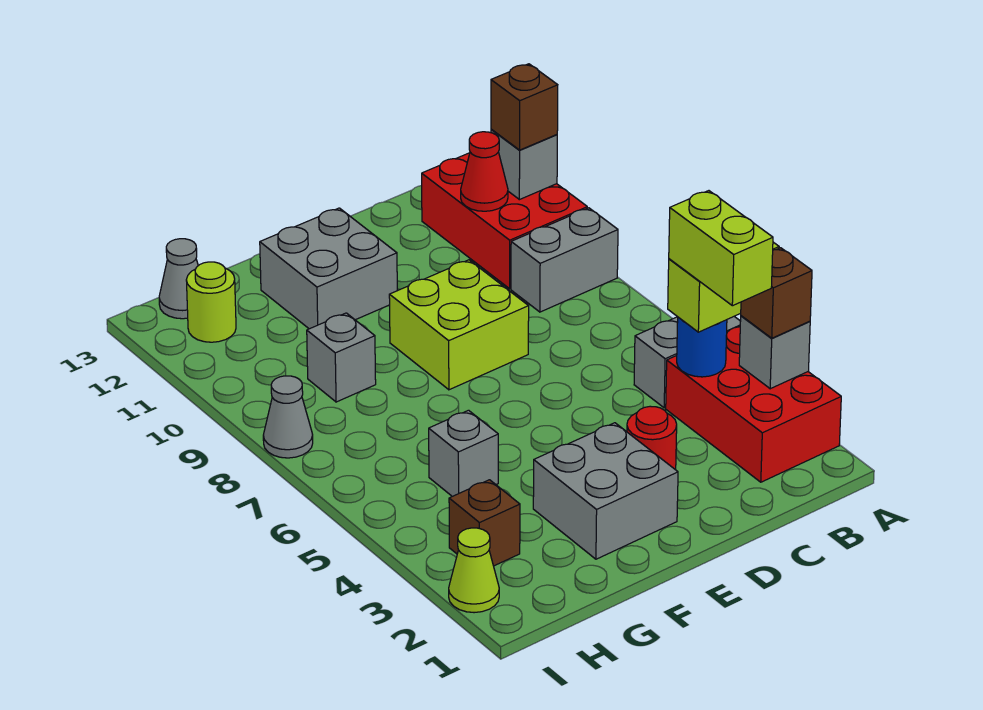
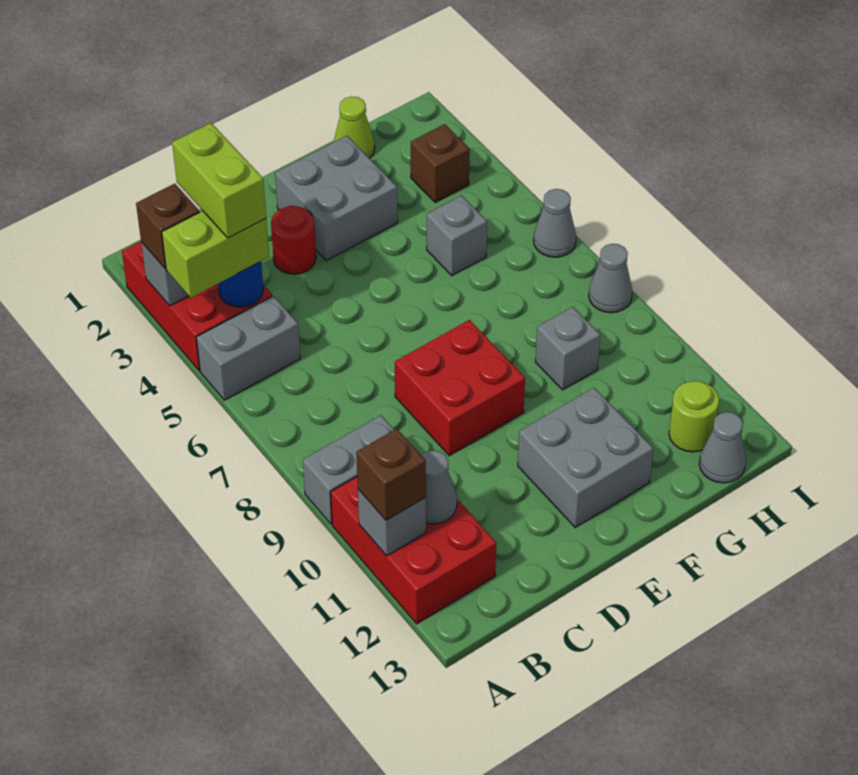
red cone B11 level 2 -> grey cone B11 level 2
lime brick D8:E9 level 1 -> red brick D8:E9 level 1
lime cone I2 level 1 -> lime cone G1 level 1
none -> grey cone I6 level 1

